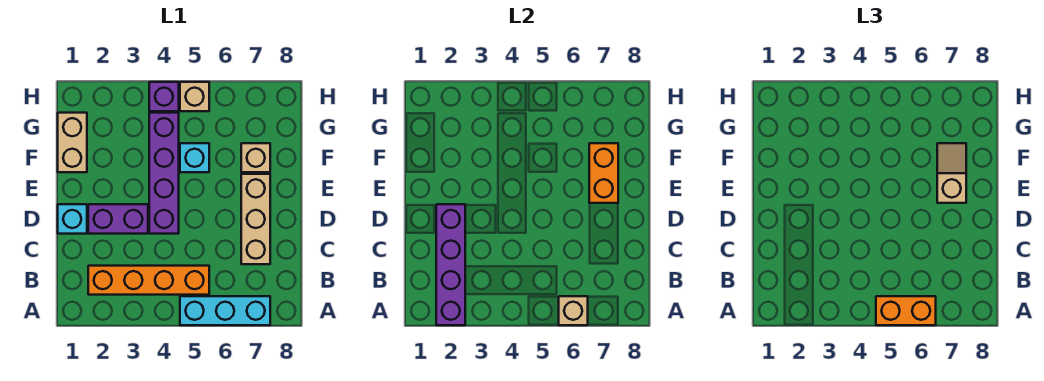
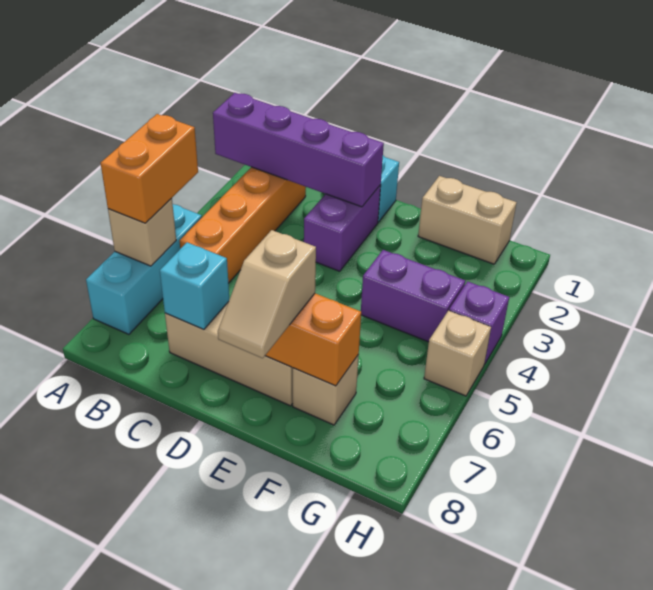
purple brick D4:G4 level 1 -> purple brick F4:G4 level 1
tan slope E7:F7 level 3 top E -> tan slope E7:E8 level 3 top 7
cyan brick F5 level 1 -> cyan brick C7 level 2

